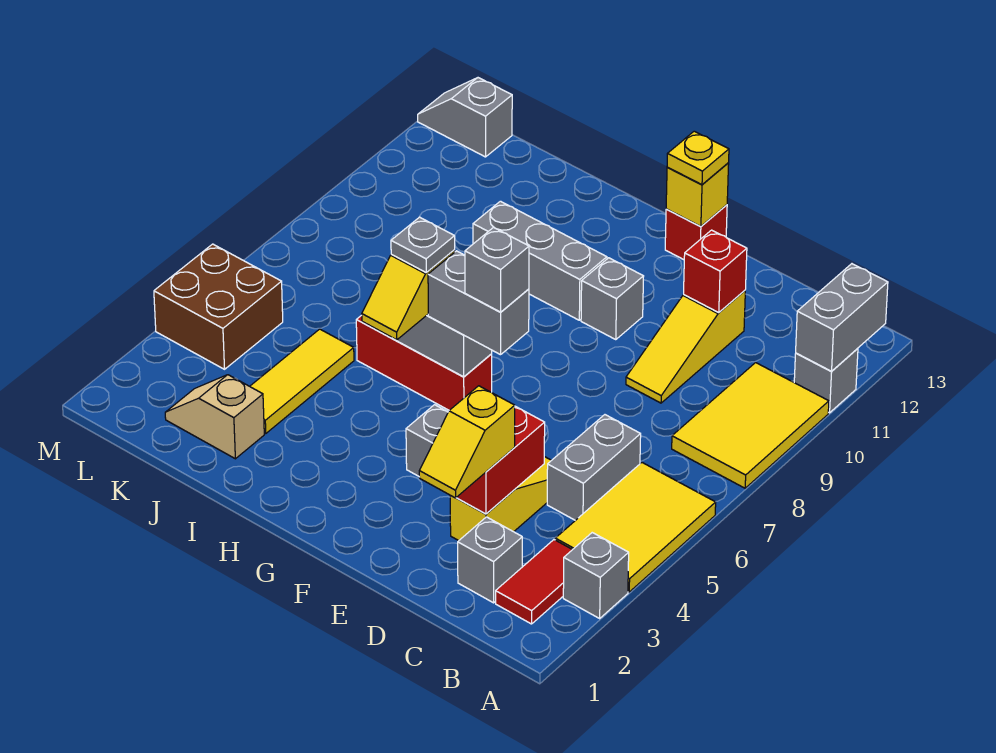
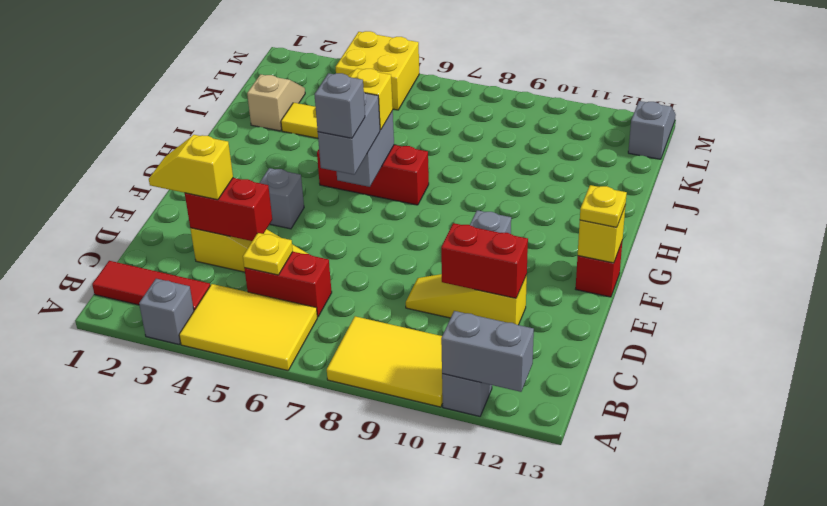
red tile B2:B3 level 1 -> red tile B1:B3 level 1
grey brick C2 level 1 -> none
grey brick C5:C6 level 1 -> red brick C5:C6 level 1
none -> yellow plate C5 level 2
red brick D11 level 2 -> red brick D10:D11 level 2
red brick G6:I6 level 1 -> red brick H5:H7 level 1
grey brick G10:I10 level 1 -> none
grey plate H6 level 4 -> none
brown brick L4:M5 level 1 -> yellow brick L4:M5 level 1

